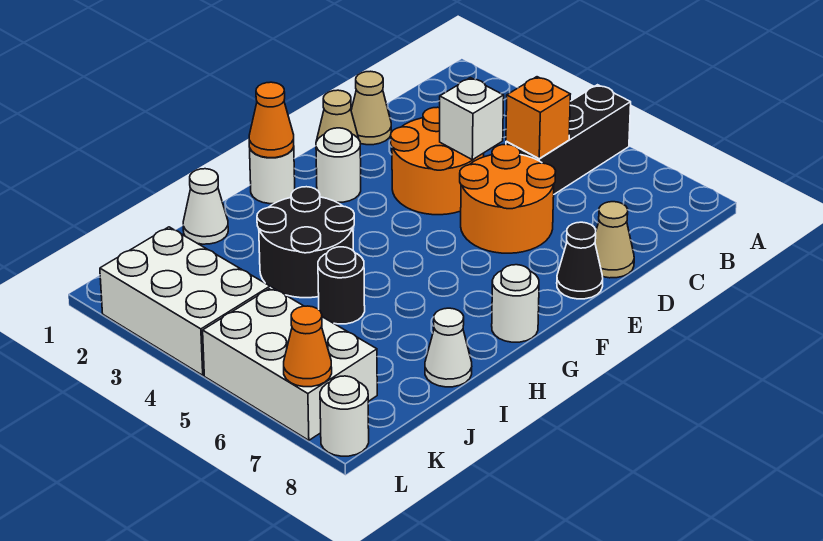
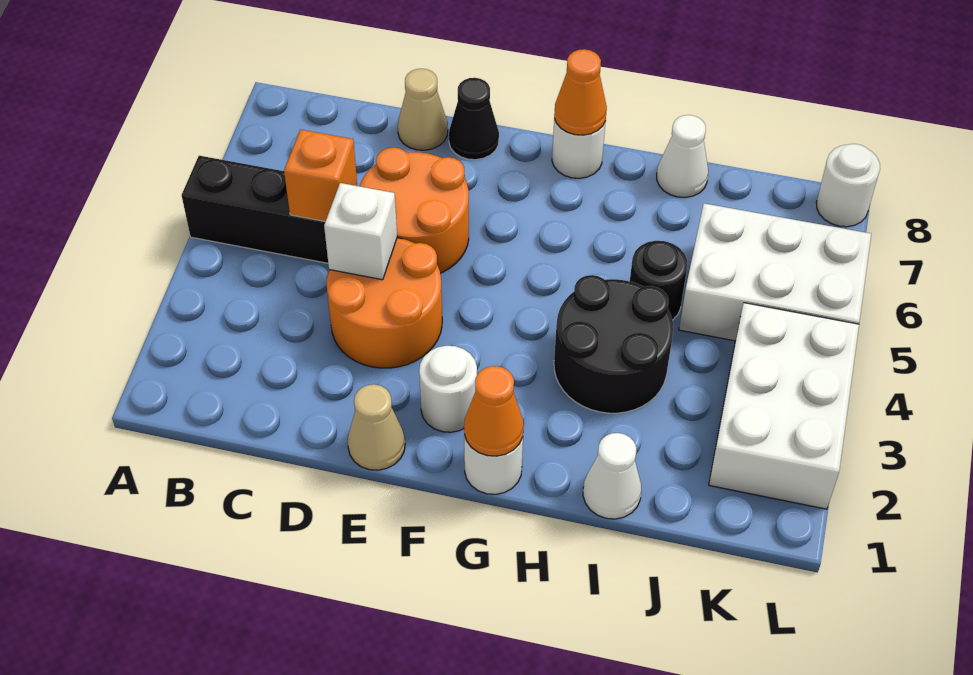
tan cone D1 level 1 -> none
white brick K5:L7 level 1 -> white brick J5:L6 level 1
orange cone L7 level 2 -> orange cone G8 level 2

